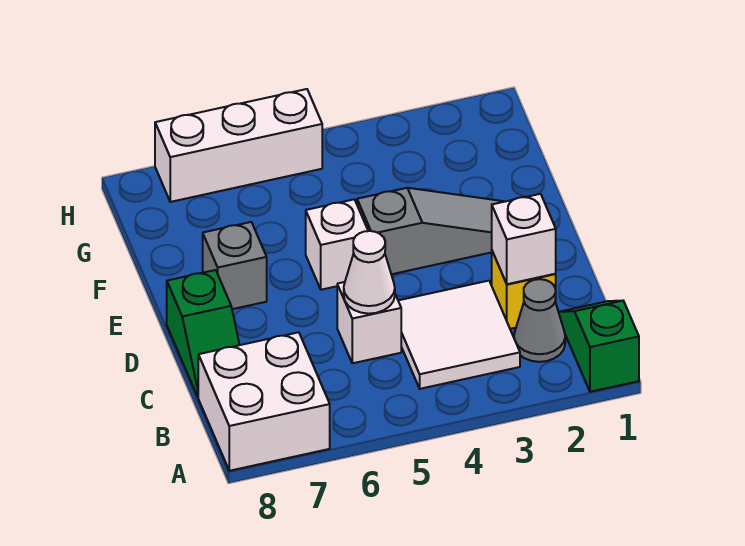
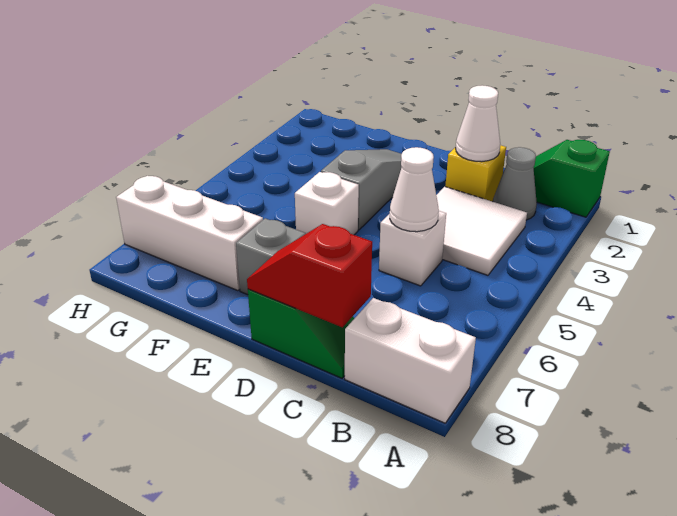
white brick A7:B8 level 1 -> white brick A8:B8 level 1
white brick C2 level 2 -> white cone C2 level 2
none -> red slope C8:D8 level 2 top C
white brick H5:H7 level 1 -> white brick F7:H7 level 1

